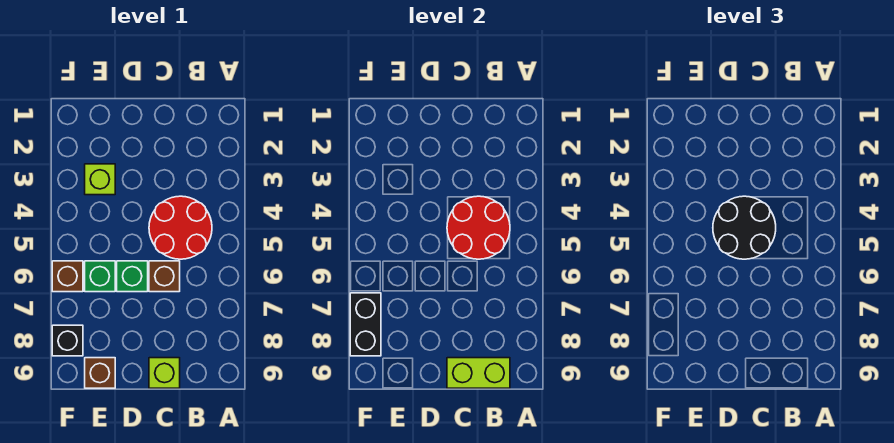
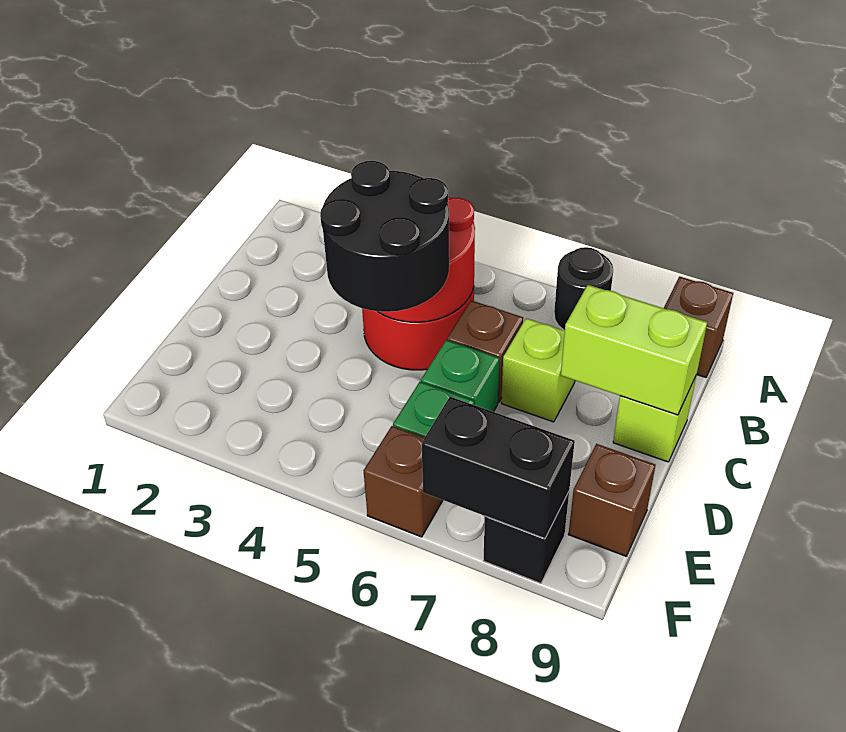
none -> black round brick A7 level 1
none -> brown brick A9 level 1
lime brick B9:C9 level 2 -> lime brick C8:C9 level 2
lime brick E3 level 1 -> lime brick C7 level 1

